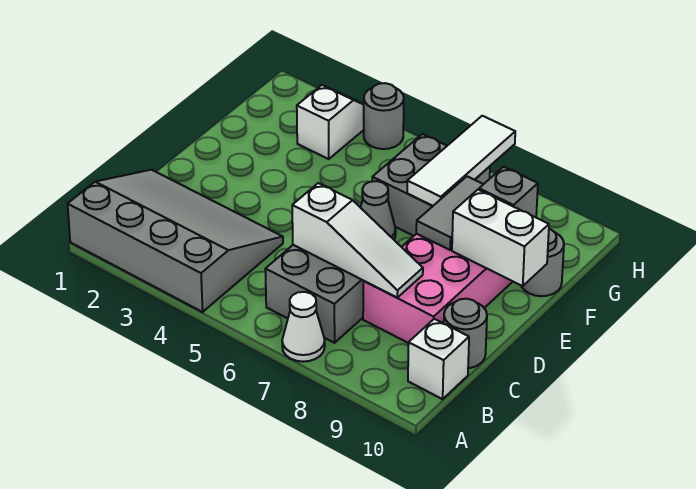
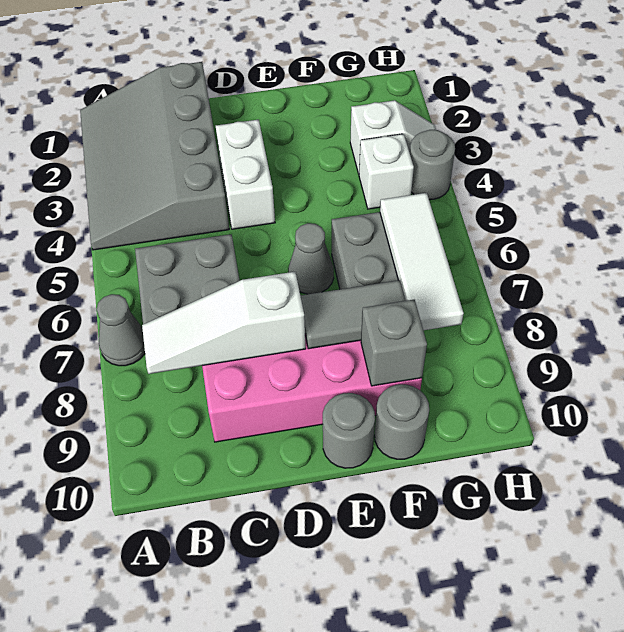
grey slope A1:C4 level 1 top A -> grey slope A1:C4 level 1 top C
white cone A7 level 1 -> grey cone A7 level 1
white brick B10 level 1 -> white brick G4 level 1
white slope C6:C8 level 2 top 6 -> white slope B8:D8 level 2 top D
grey round brick C10 level 1 -> grey round brick E10 level 1
white brick E9:E10 level 2 -> white brick D3:D4 level 1
white tile F7:H7 level 2 -> white tile G6:G8 level 2

